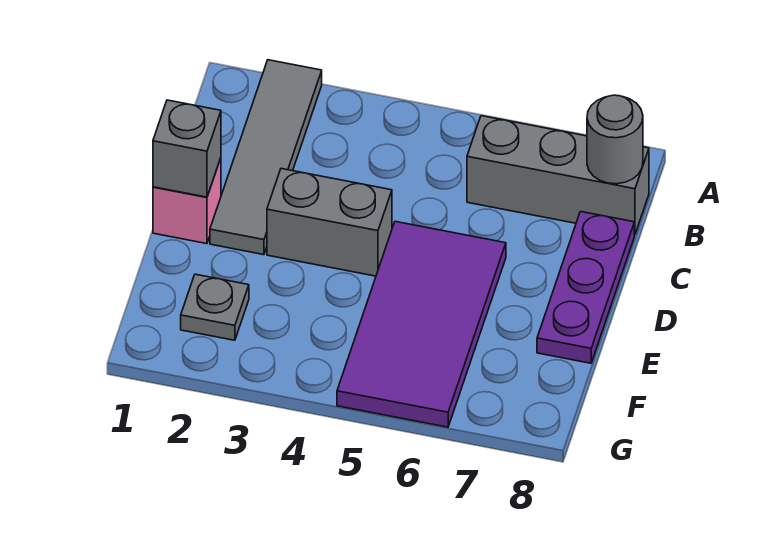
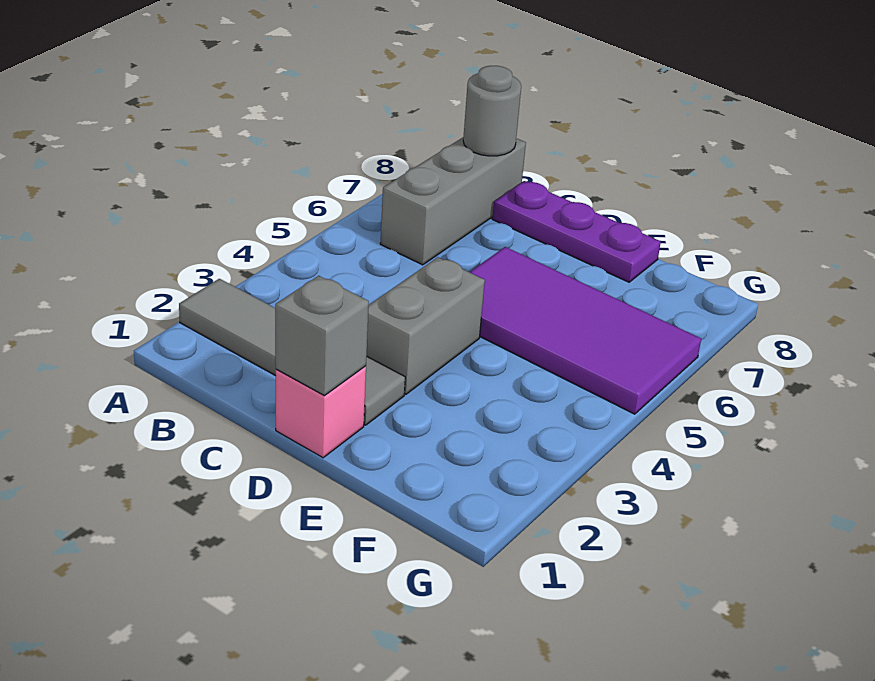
grey plate F2 level 1 -> none

